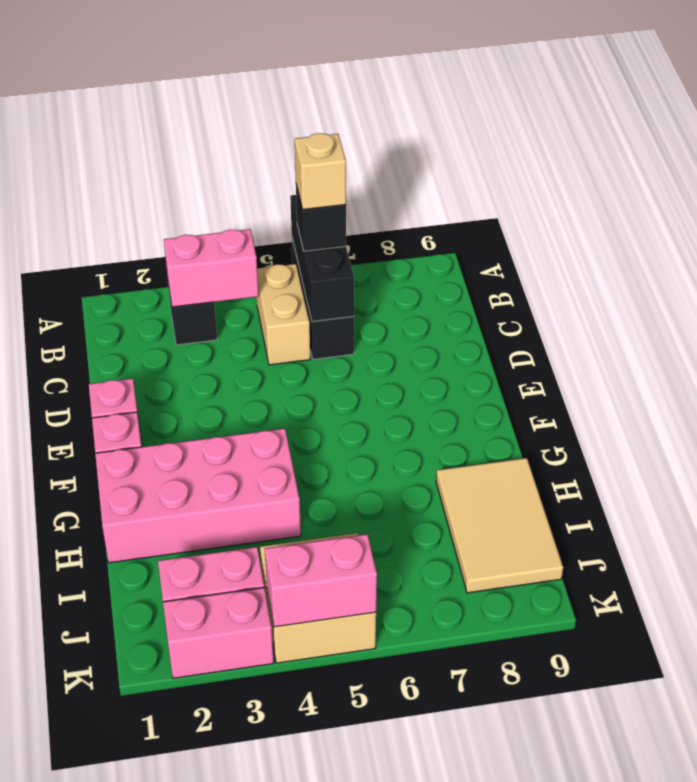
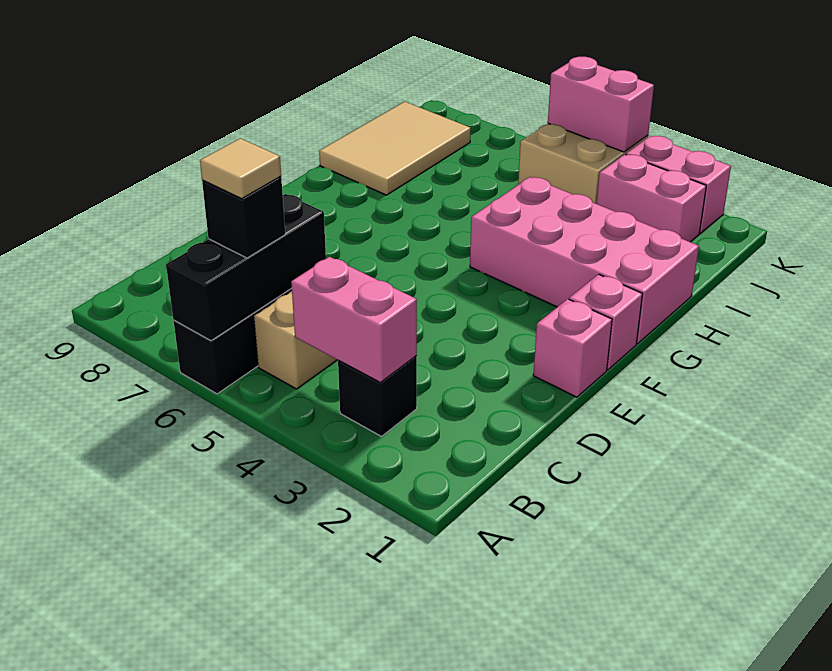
tan brick B6 level 4 -> tan tile B6 level 4

